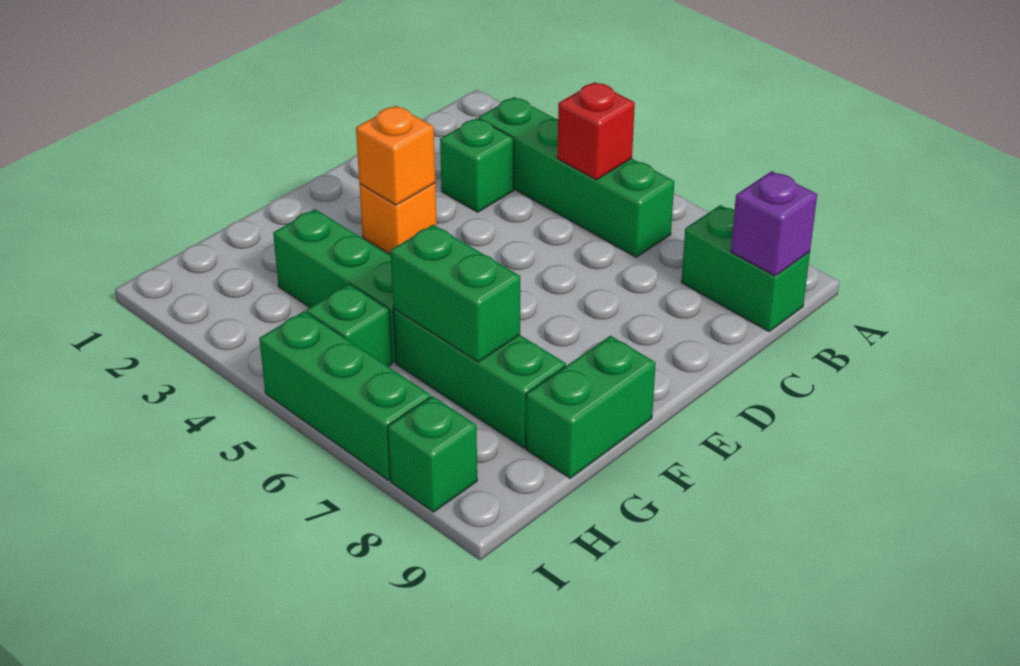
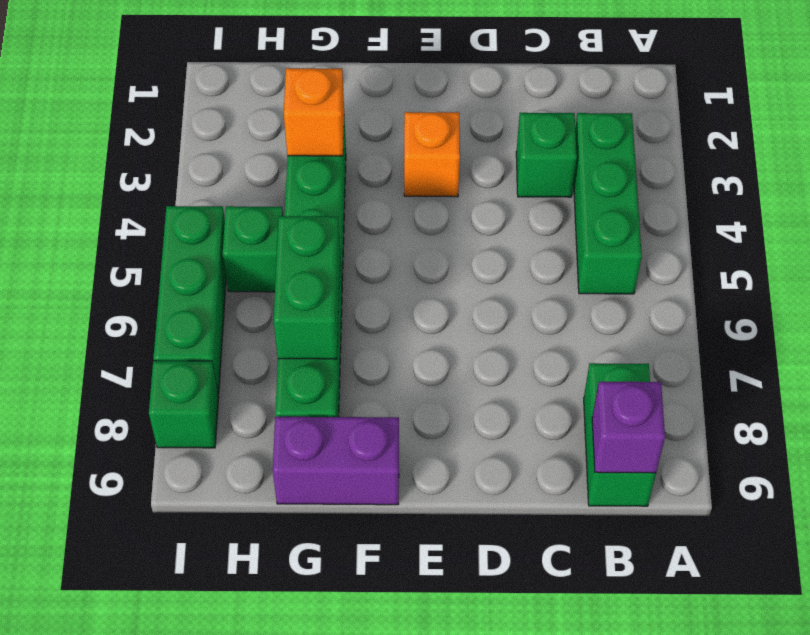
green brick B3:B6 level 1 -> green brick B3:B5 level 1
red brick B5 level 2 -> none
orange brick E3 level 2 -> orange brick G3 level 2
green brick F9:G9 level 1 -> purple brick F9:G9 level 1

